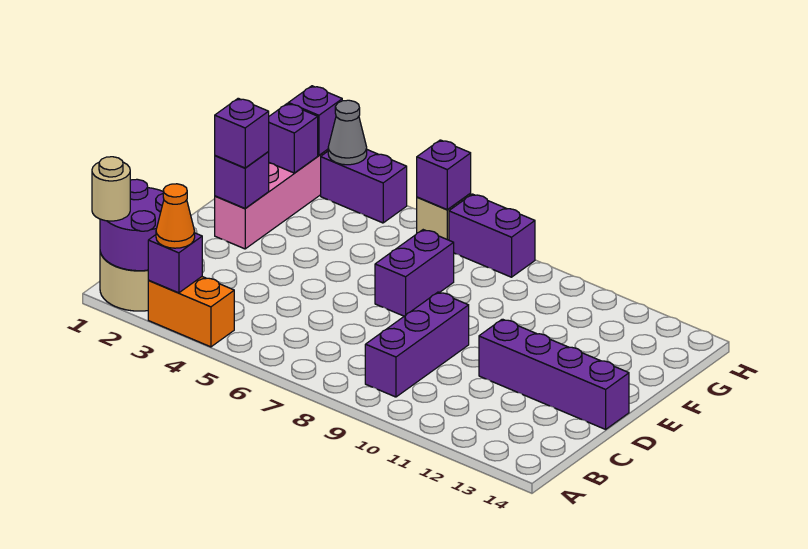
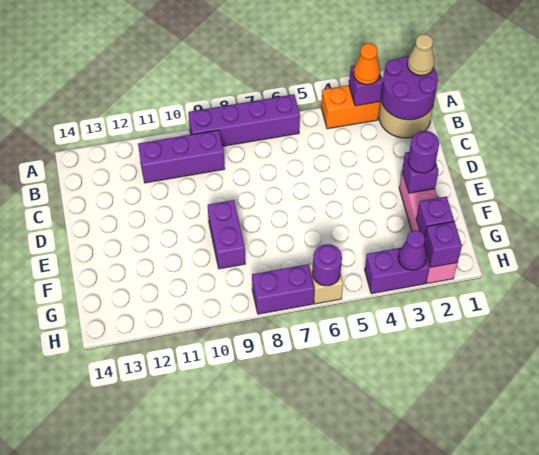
tan round brick A1 level 3 -> tan cone A1 level 3
purple brick B9:D9 level 1 -> purple brick B9:B11 level 1
purple brick D11:D14 level 1 -> purple brick A6:A9 level 1
purple brick E2 level 3 -> purple round brick E2 level 3
purple brick E7:F7 level 1 -> purple brick E9:F9 level 1
grey cone H3 level 2 -> purple cone H3 level 2
purple brick H6 level 2 -> purple round brick H6 level 2

